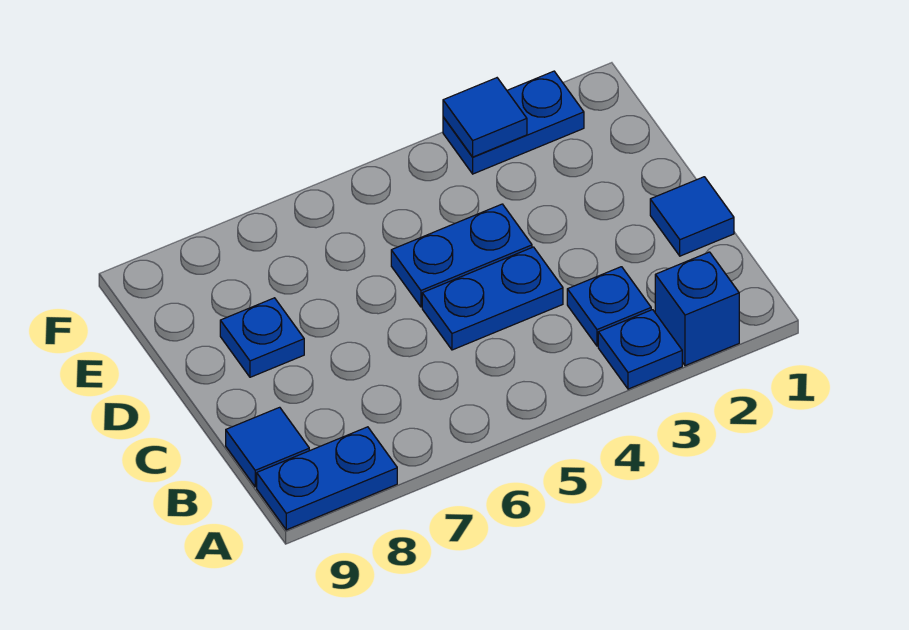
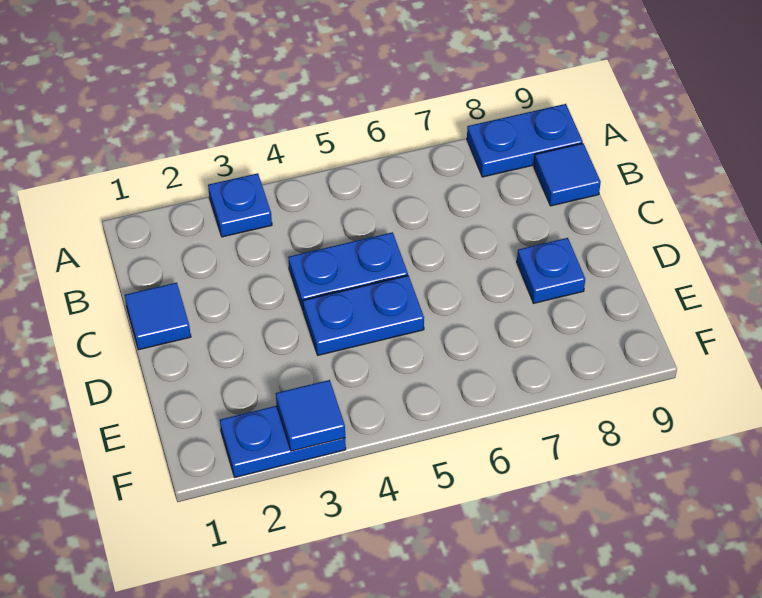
blue brick A2 level 1 -> none
blue plate B3 level 1 -> none

